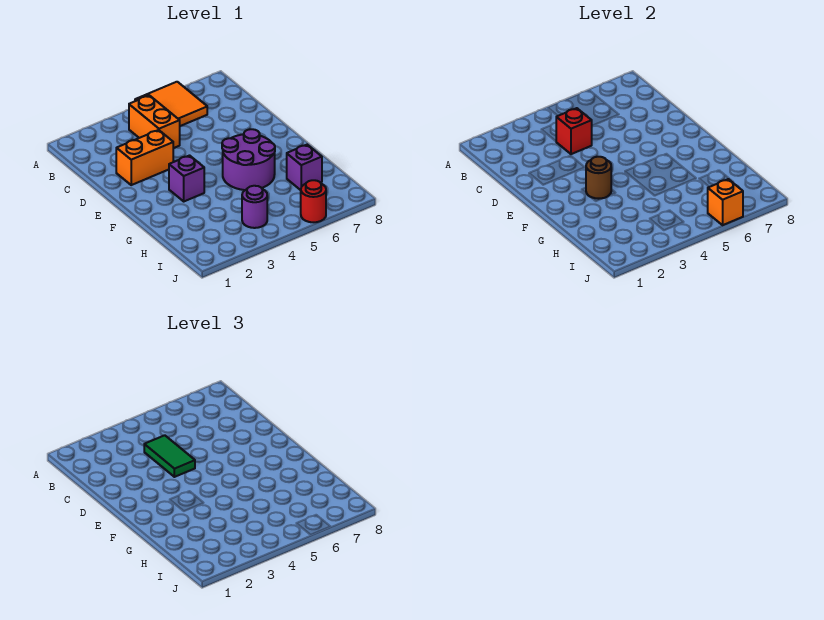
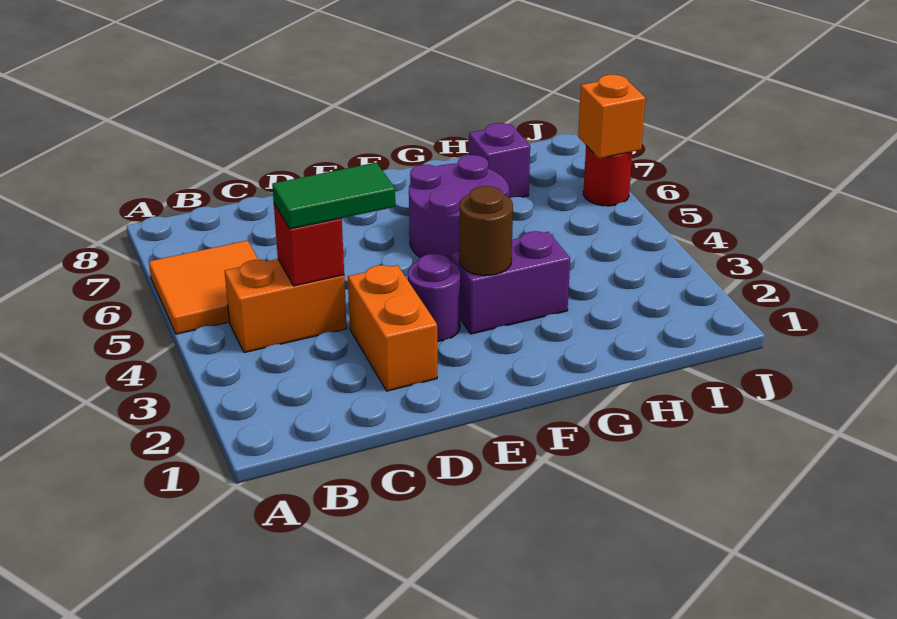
purple brick F3 level 1 -> purple brick F3:G3 level 1
purple round brick I4 level 1 -> purple round brick E3 level 1

